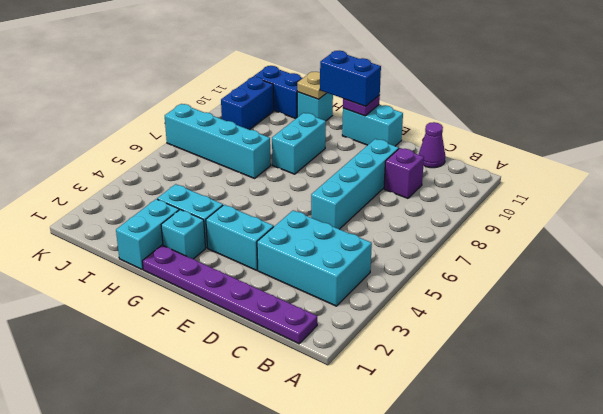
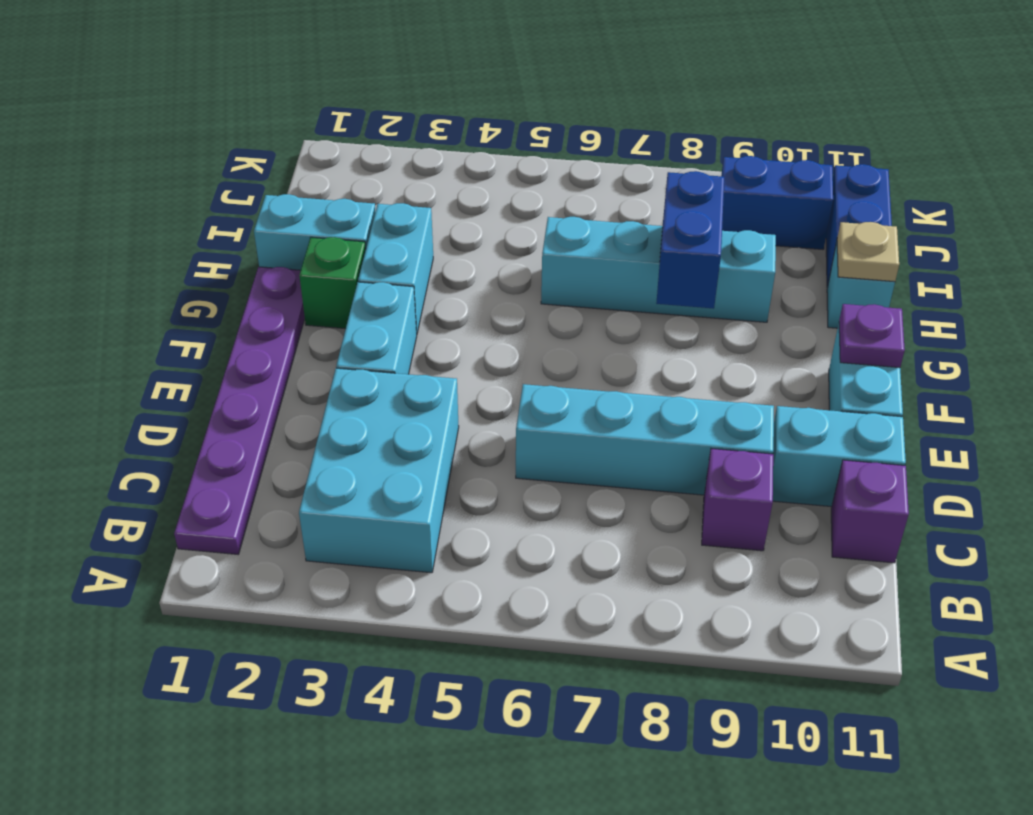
purple cone C11 level 1 -> purple brick C11 level 1
blue brick F11:G11 level 3 -> blue brick G8:H8 level 2
cyan brick G2 level 1 -> green brick G2 level 1
cyan brick G8:G9 level 1 -> cyan brick D10:D11 level 1
cyan brick H7:K7 level 1 -> cyan brick H6:H9 level 1

